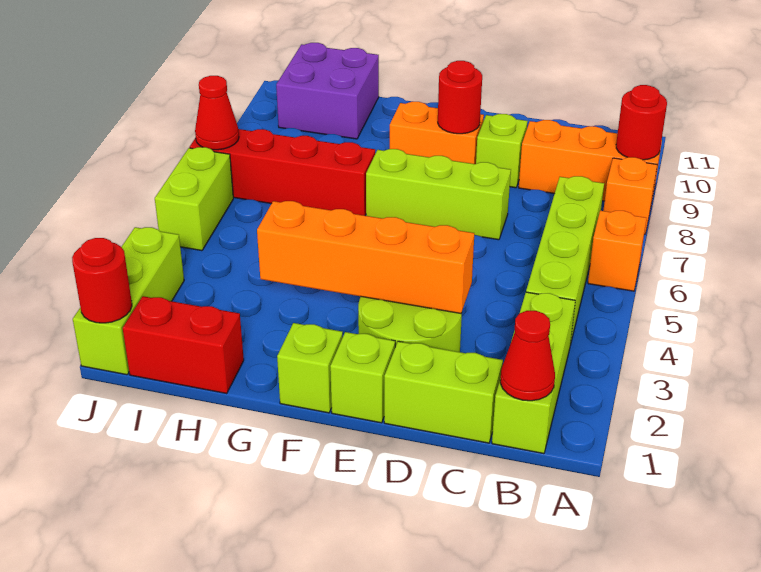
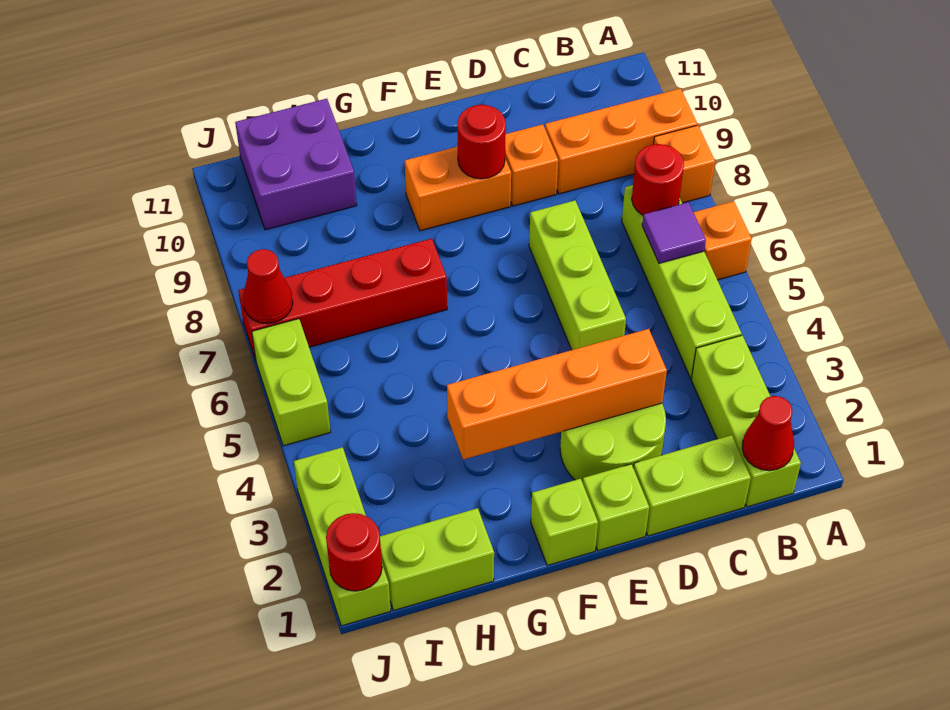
red round brick A9 level 2 -> red round brick B7 level 2
none -> purple tile B6 level 2
lime brick D7:F7 level 1 -> lime brick D5:D7 level 1
lime brick D9 level 1 -> orange brick D9 level 1
red brick H1:I1 level 1 -> lime brick H1:I1 level 1

